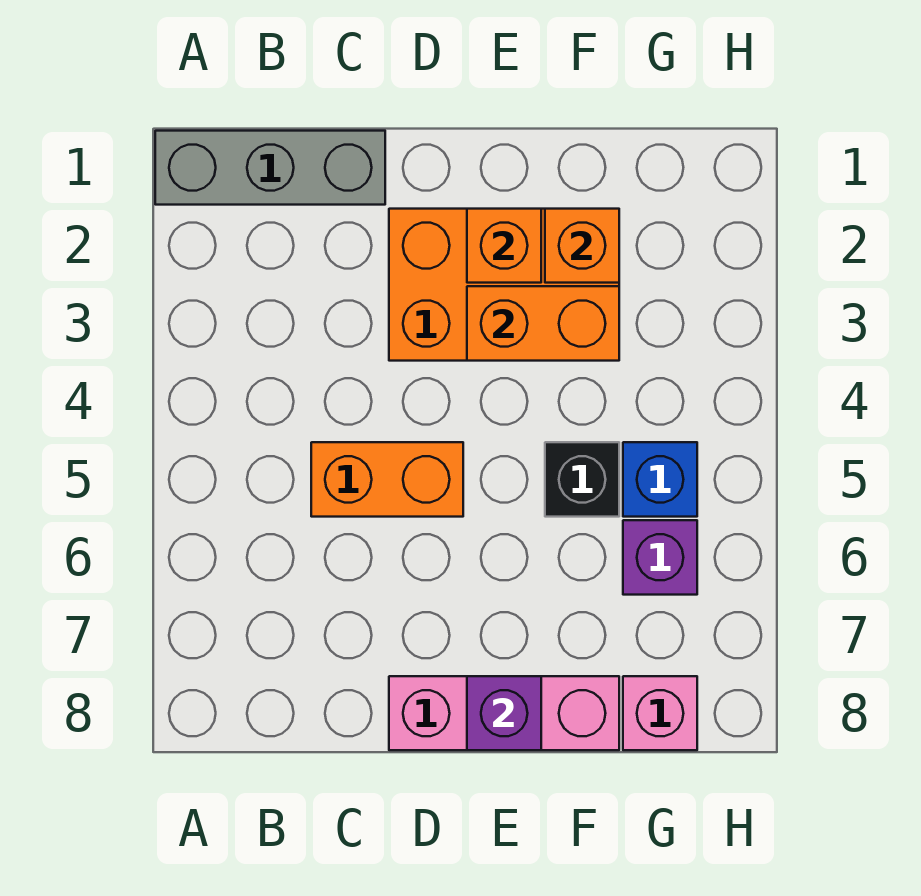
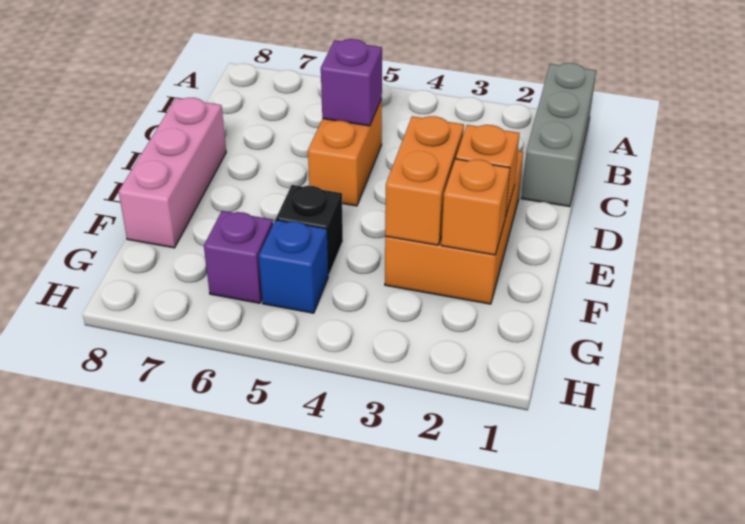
purple brick E8 level 2 -> purple brick C5 level 2
pink brick G8 level 1 -> none

